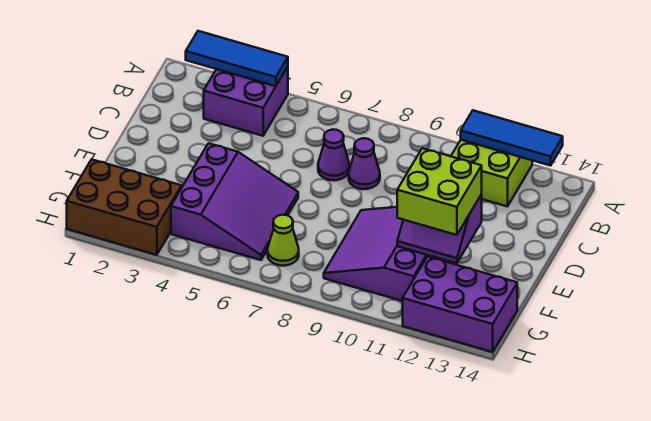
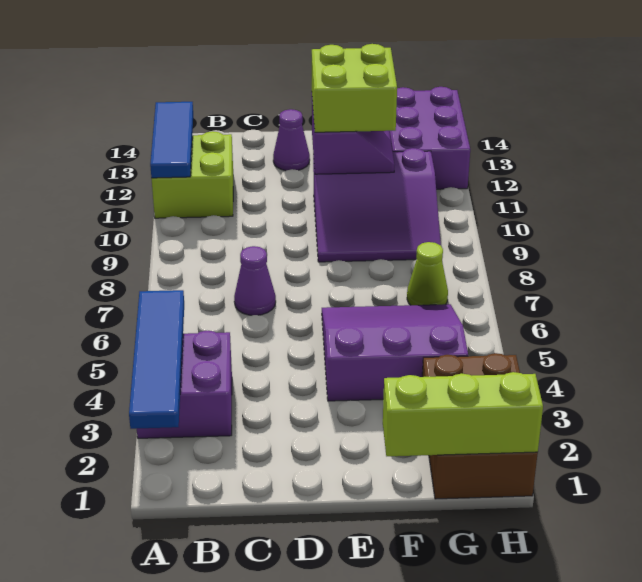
blue tile A2:A4 level 2 -> blue tile A2:A5 level 2
purple cone C8 level 1 -> purple cone D13 level 1
none -> lime brick F1:H1 level 2

